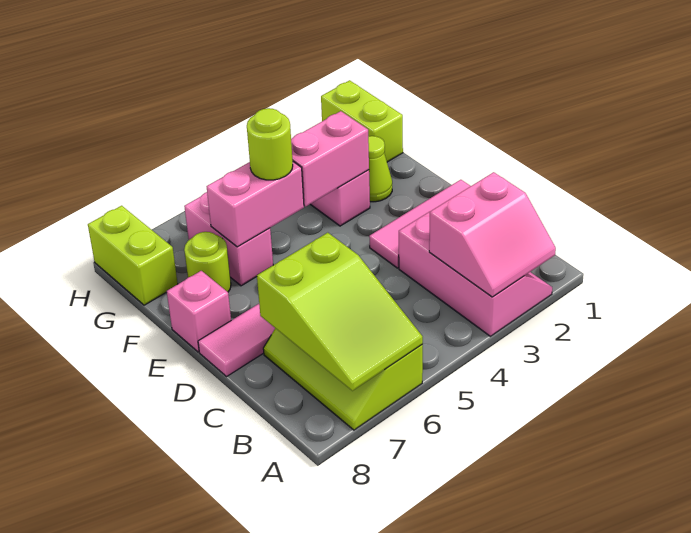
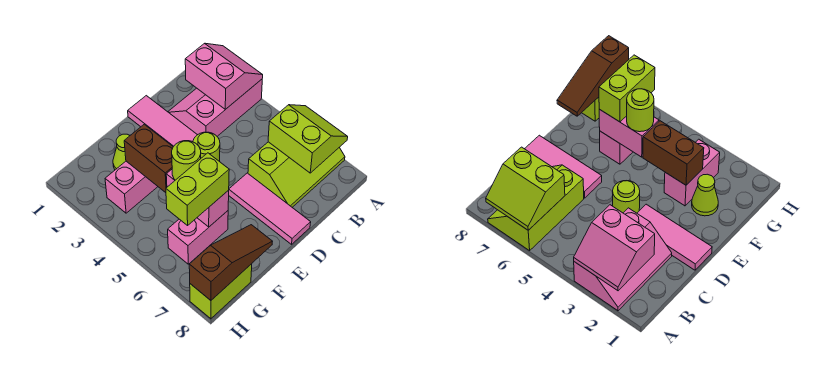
lime slope A6:C7 level 2 top C -> lime slope A6:B7 level 2 top B
pink brick E8 level 1 -> none
pink brick F3:F4 level 2 -> brown brick F3:F4 level 2
lime round brick F7 level 1 -> lime round brick D4 level 1
none -> brown slope F8:H8 level 2 top H
lime brick G1:H1 level 1 -> lime brick F6:G6 level 3

